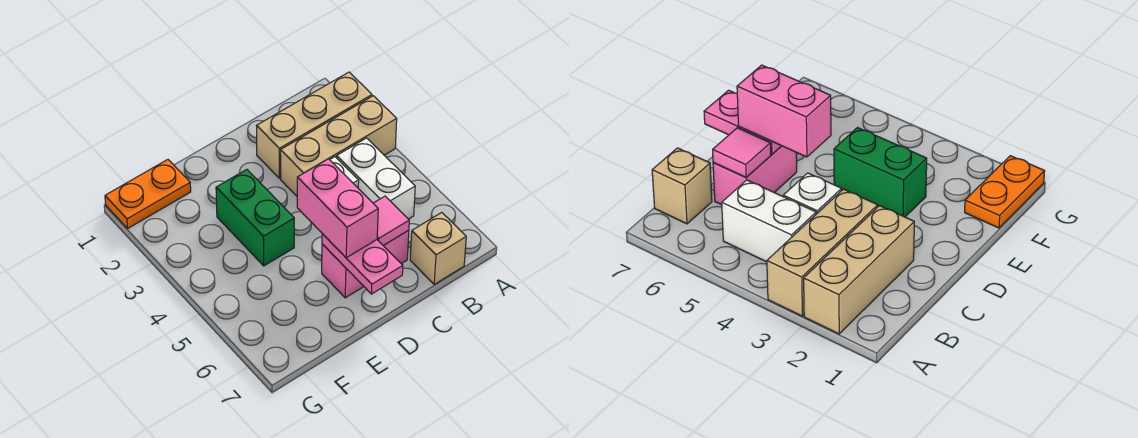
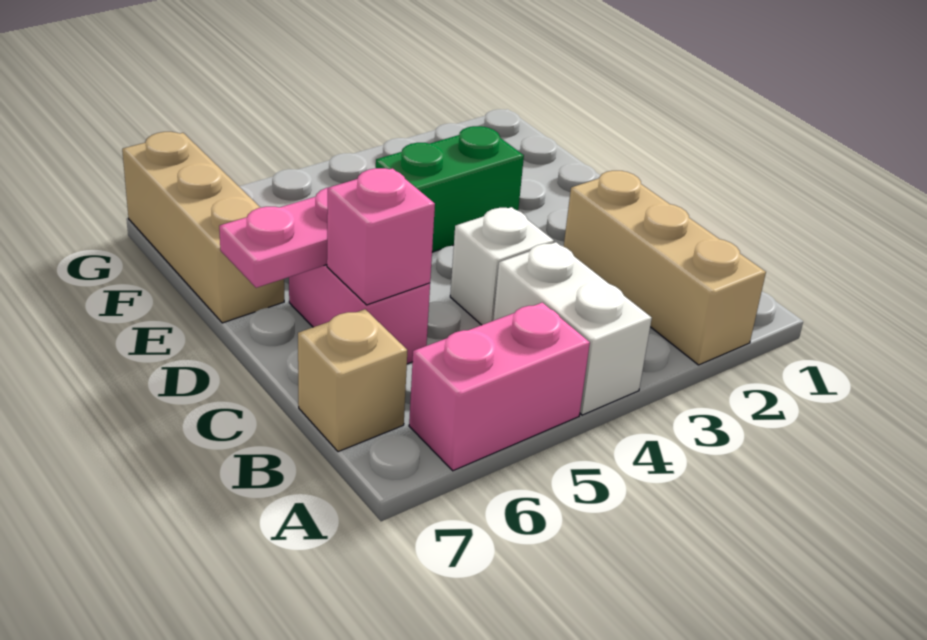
tan brick A3:C3 level 1 -> tan brick E7:G7 level 1
white brick B4:B5 level 1 -> white brick A4:B4 level 1
pink tile C6 level 2 -> pink brick C6 level 2
pink brick D5:D6 level 3 -> pink brick A5:A6 level 1
orange plate F1:G1 level 1 -> none

